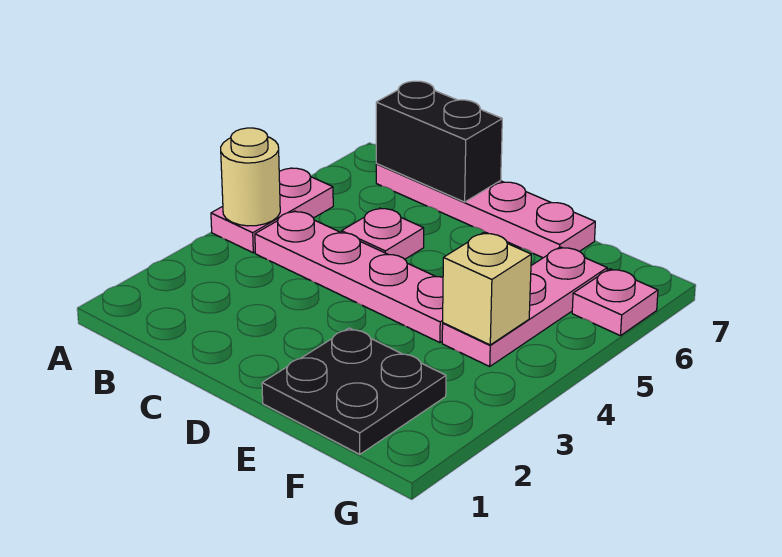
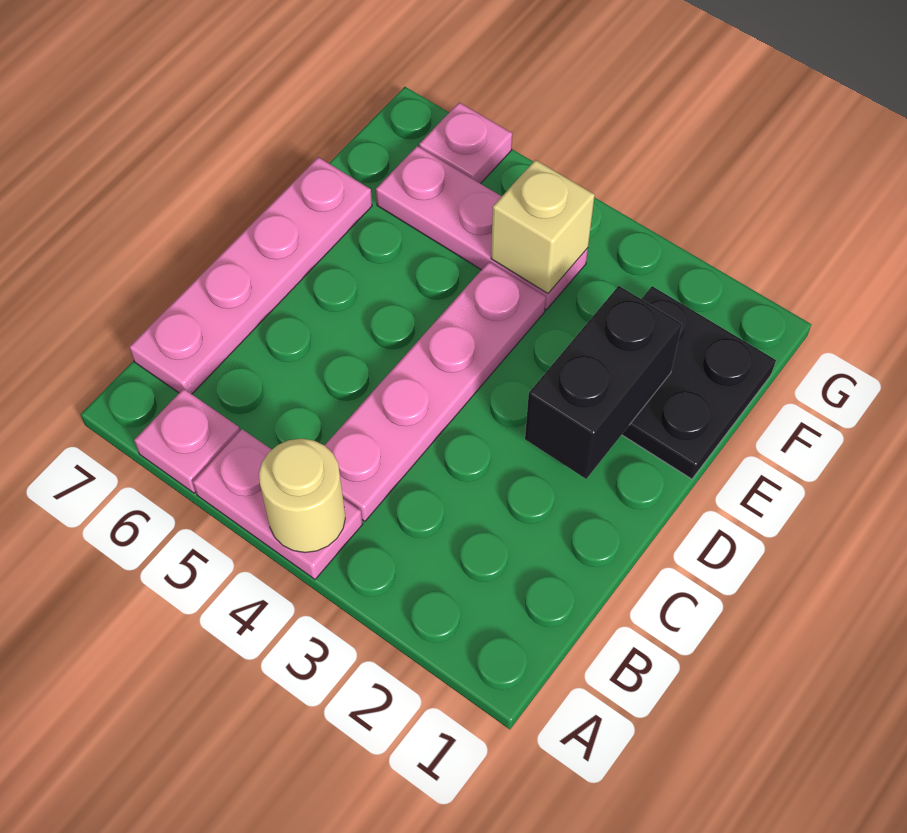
black brick B7:C7 level 2 -> black brick D2:E2 level 2
pink plate C5 level 1 -> pink plate A6 level 1

